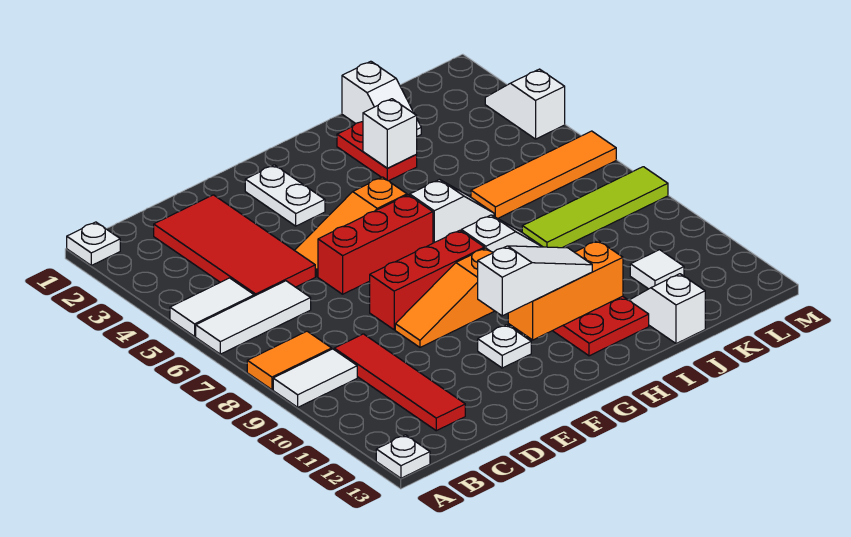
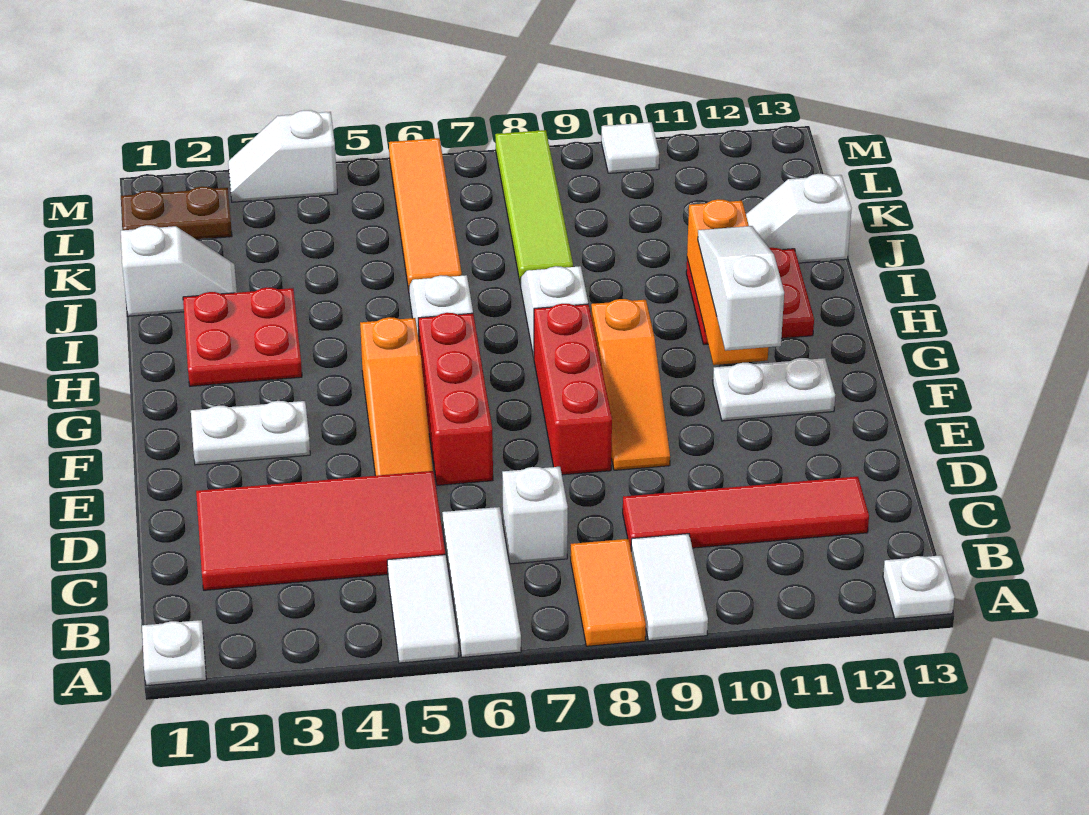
white plate F11 level 1 -> white plate F11:F12 level 1
red plate I2:I3 level 1 -> red plate H2:I3 level 1
white brick I3 level 2 -> white brick C7 level 1
white tile K11 level 1 -> white tile M10 level 1
none -> brown plate L1:L2 level 1

